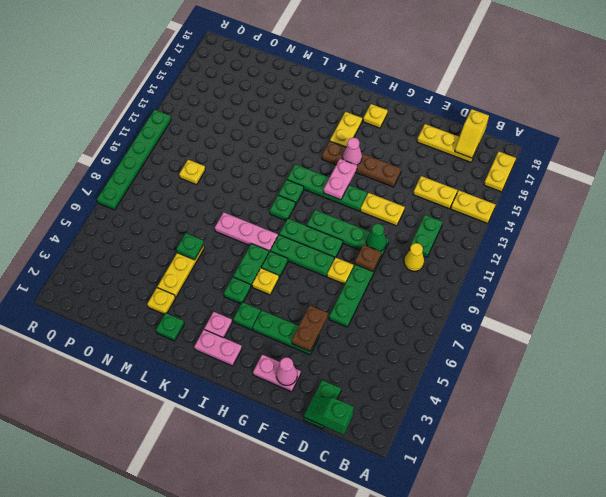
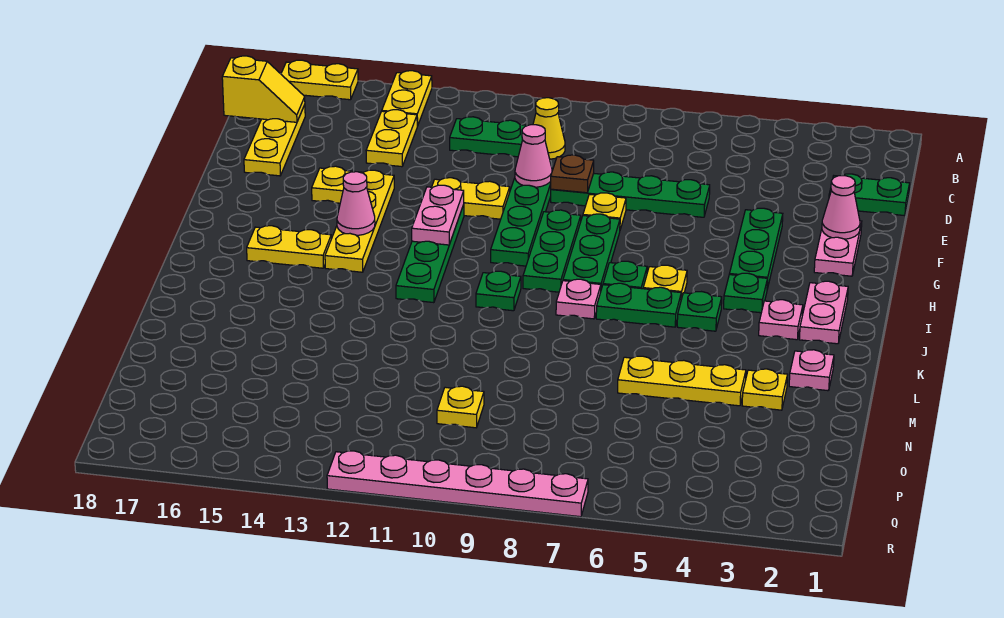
green slope C1:D1 level 2 top C -> none
green cone E10 level 2 -> pink cone E10 level 2
yellow plate E12:F12 level 1 -> yellow plate F11:F12 level 1
brown plate F4:F5 level 2 -> none
brown plate F14:I14 level 1 -> yellow plate F14:I14 level 1
pink plate H12:H13 level 2 -> pink plate G12:H12 level 2
yellow plate H17 level 1 -> yellow plate F15 level 1
pink plate J8:L8 level 1 -> pink plate J8 level 1
green plate J11 level 1 -> none
green plate L2 level 1 -> pink plate L2 level 1
green plate M6 level 2 -> none
green plate R7:R12 level 1 -> pink plate R7:R12 level 1

